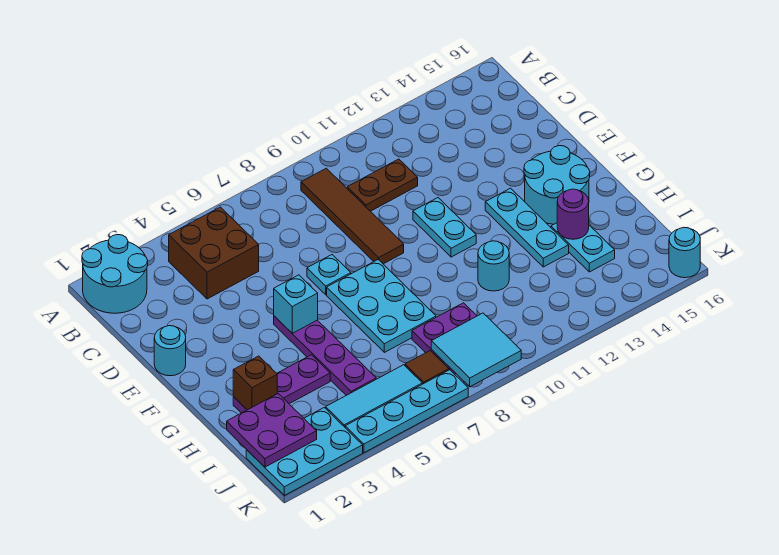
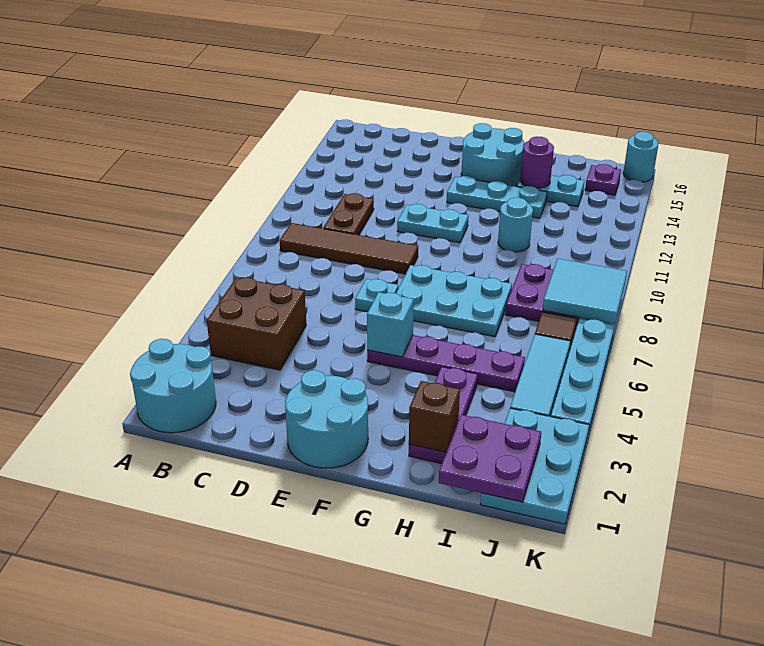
cyan round brick E1 level 1 -> cyan round brick E1:F2 level 1
none -> purple plate J15 level 1

